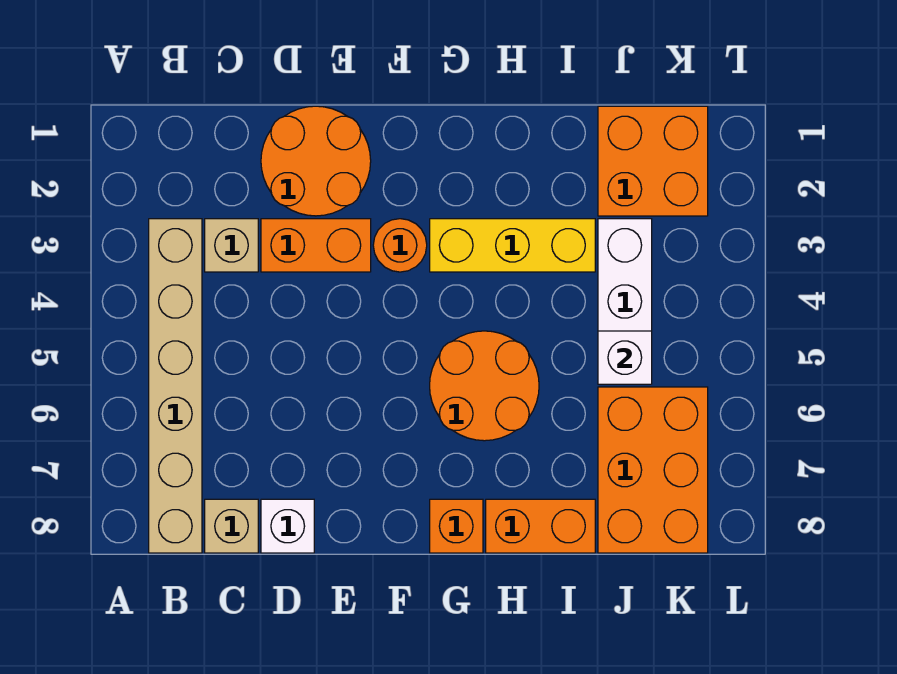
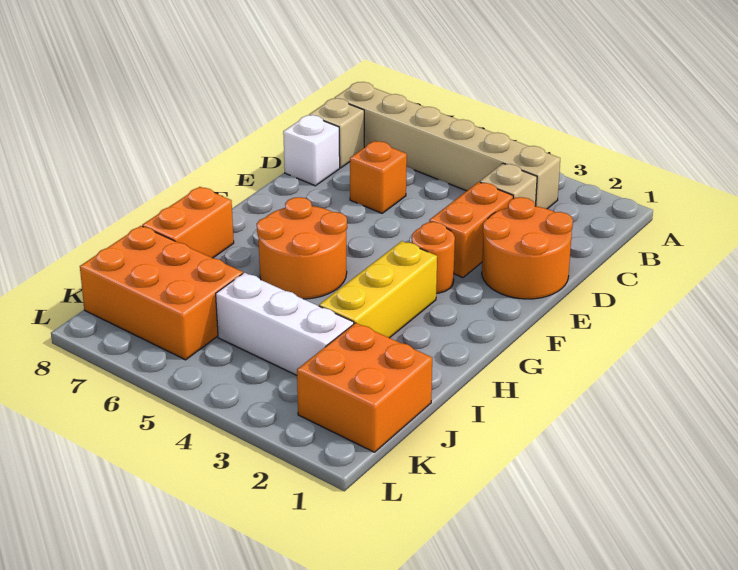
orange brick G8 level 1 -> orange brick D6 level 1
white brick J5 level 2 -> none

